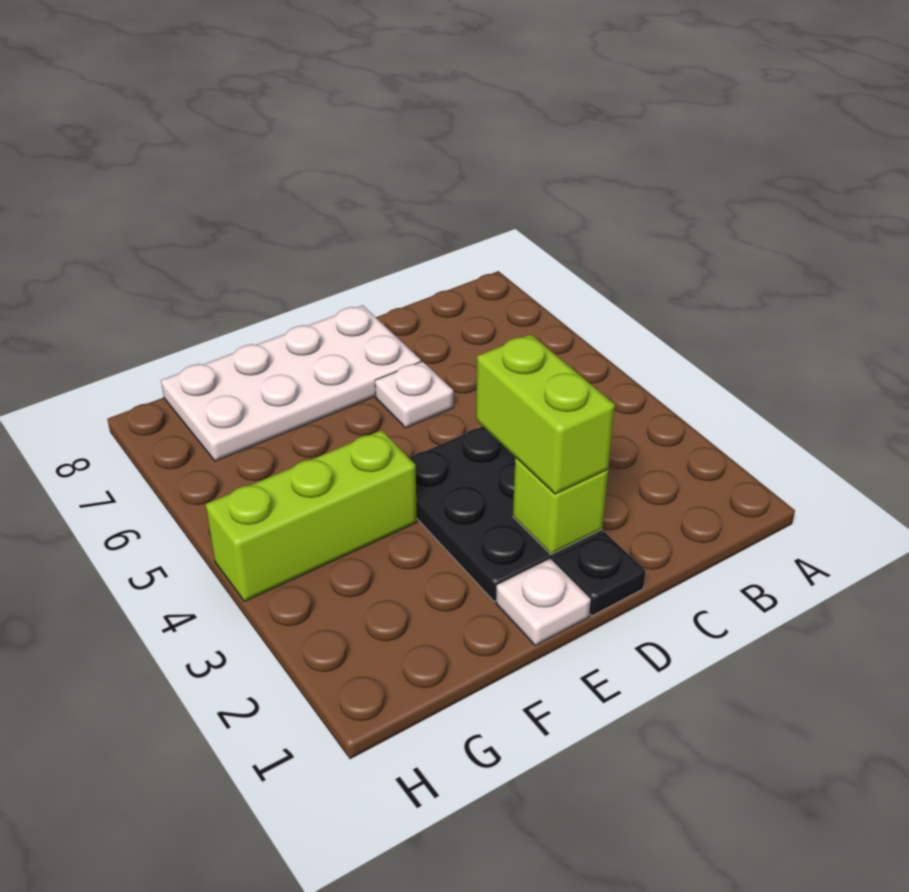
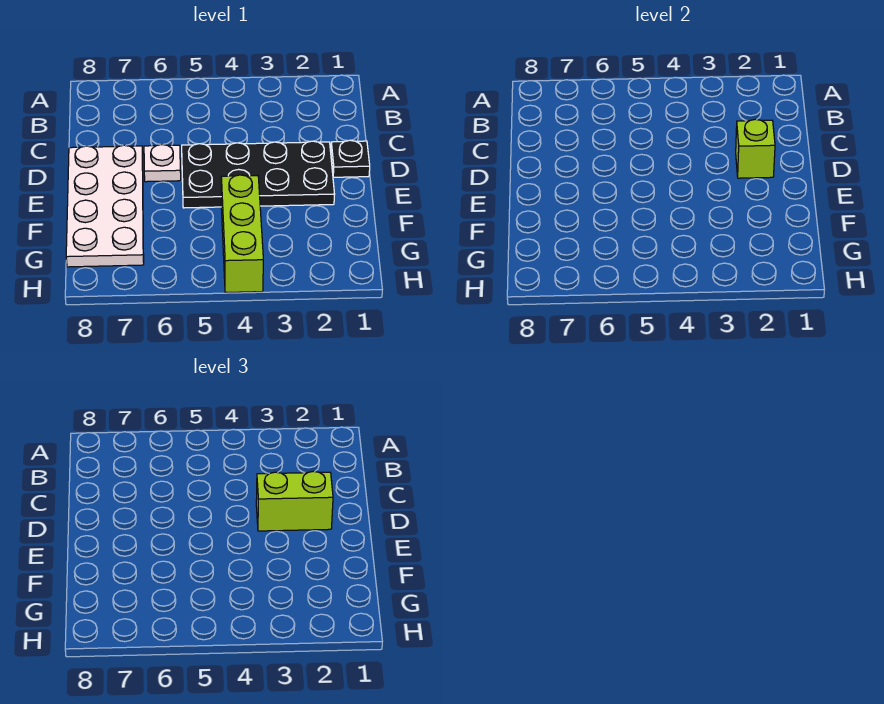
black plate D2:E4 level 1 -> black plate D2:E5 level 1
white plate E1 level 1 -> none

